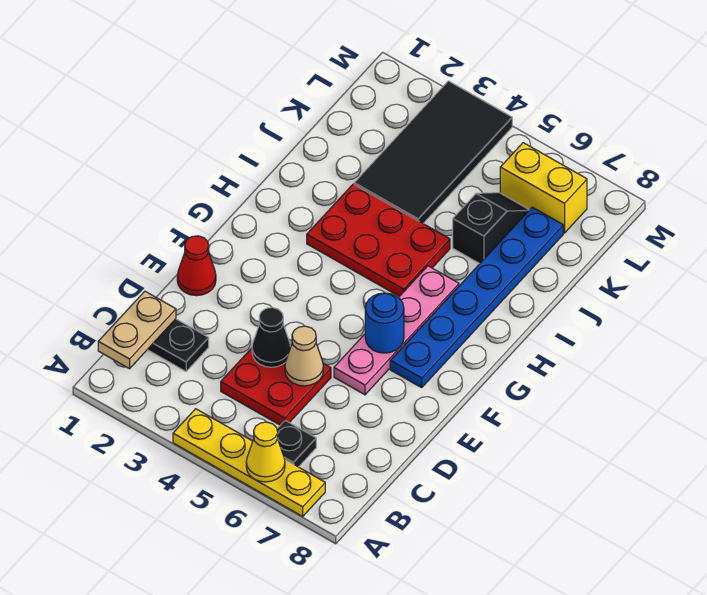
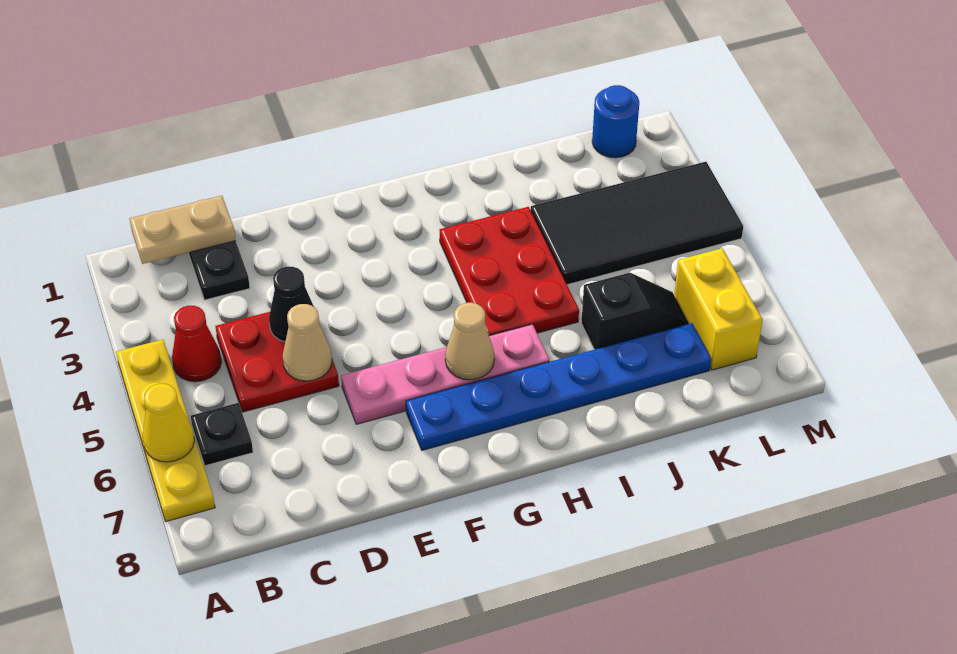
red cone E1 level 1 -> red cone B4 level 1
blue round brick F6 level 2 -> blue round brick L1 level 1
none -> tan cone G6 level 2

